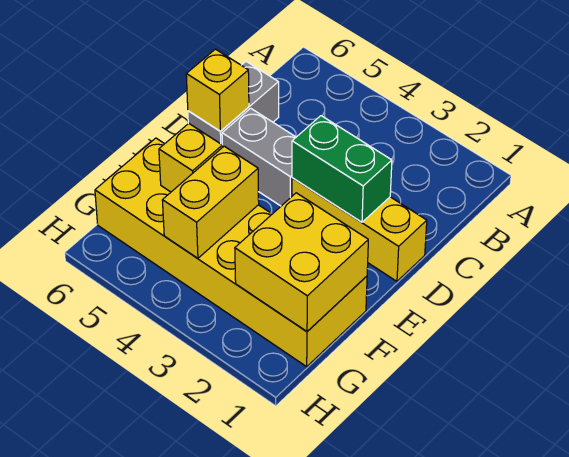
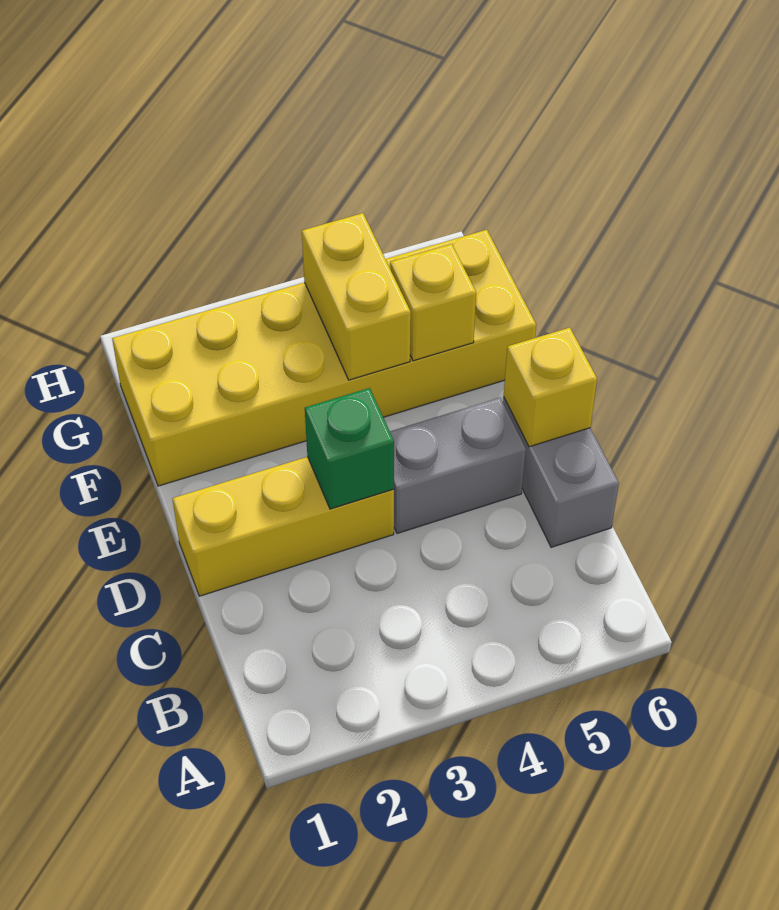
green brick D2:D3 level 2 -> green brick D3 level 2
yellow brick F1:G2 level 2 -> none

